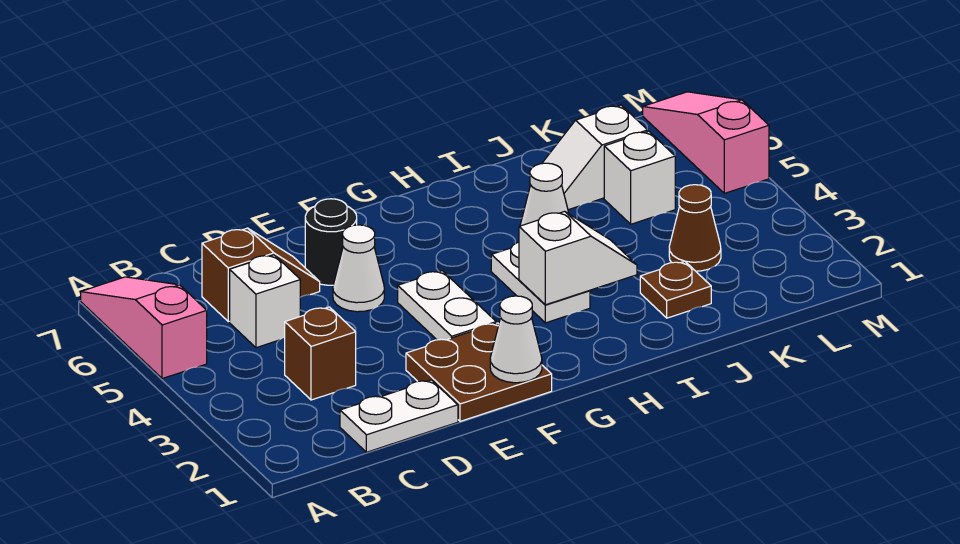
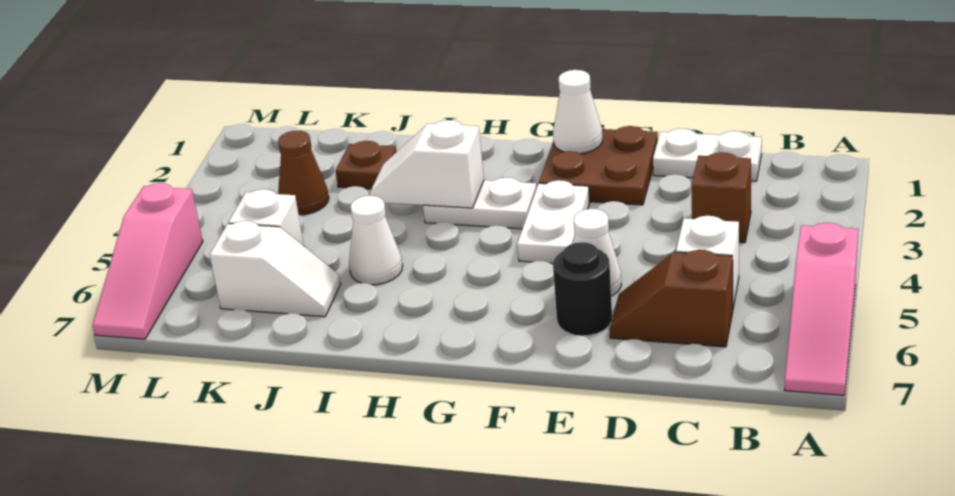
white plate H3:H4 level 1 -> white plate G3:H3 level 1

